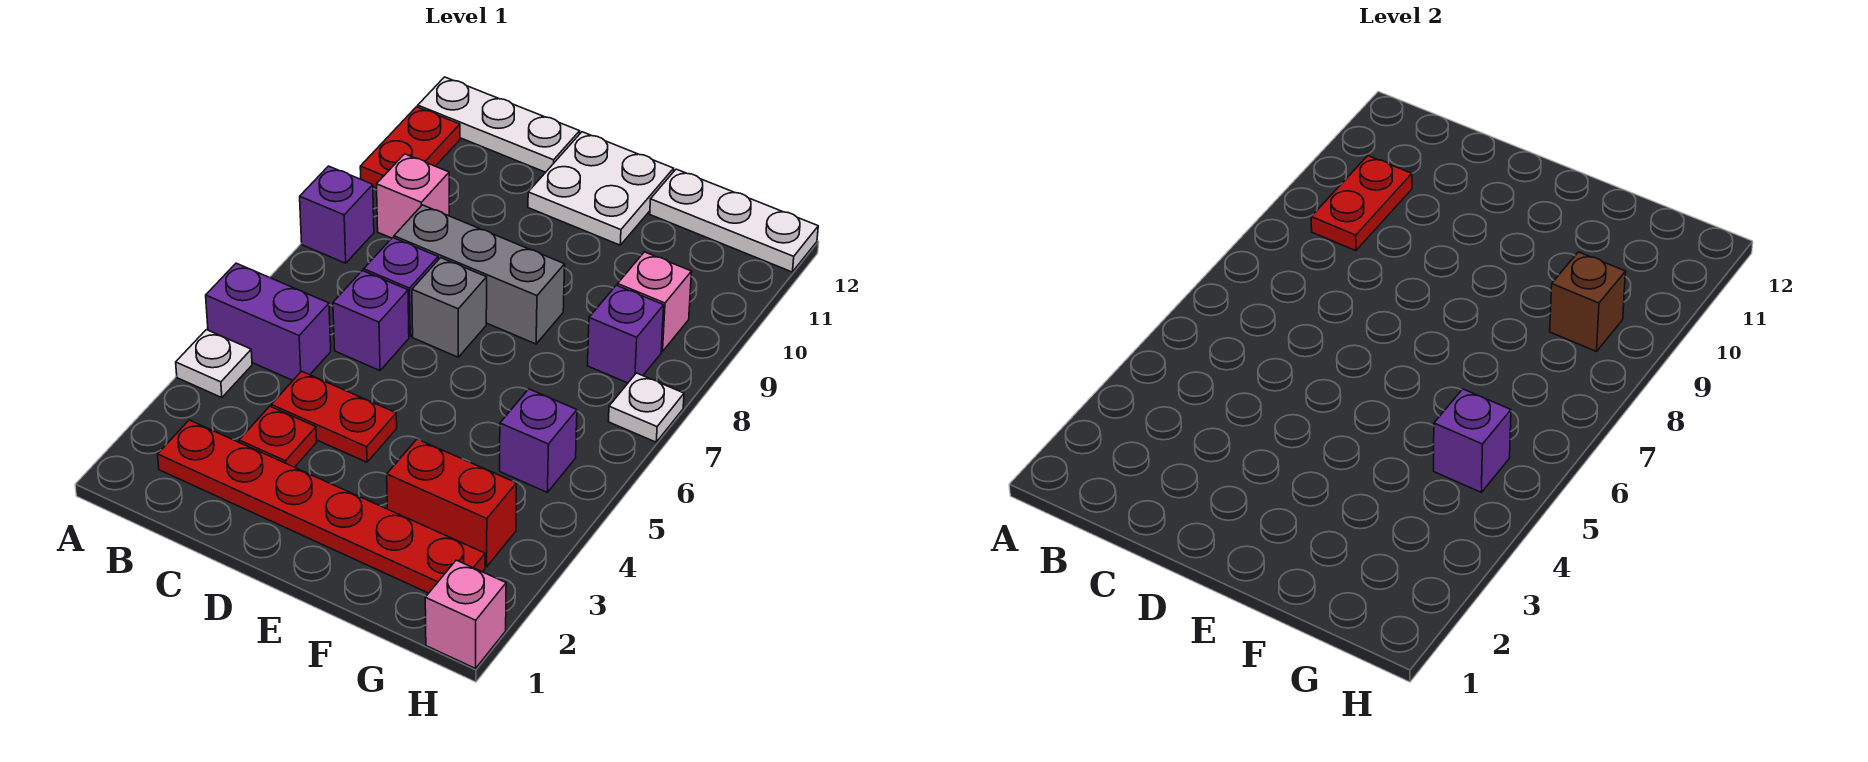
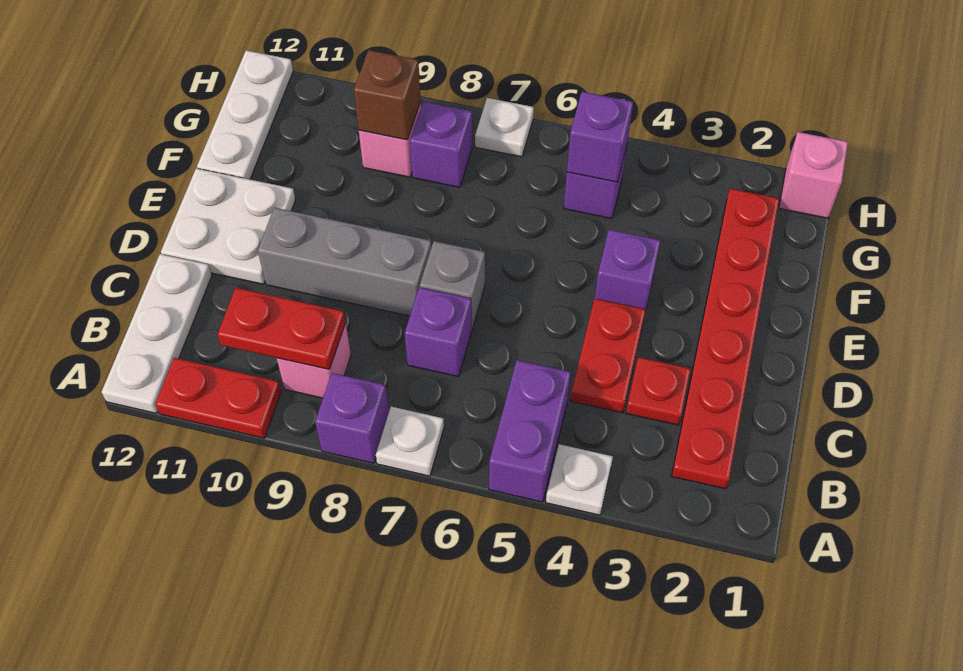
none -> white plate A7 level 1
purple brick C6 level 1 -> purple brick E4 level 1
grey brick C8:E8 level 1 -> grey brick D8:D10 level 1
red brick F3:G3 level 1 -> none

